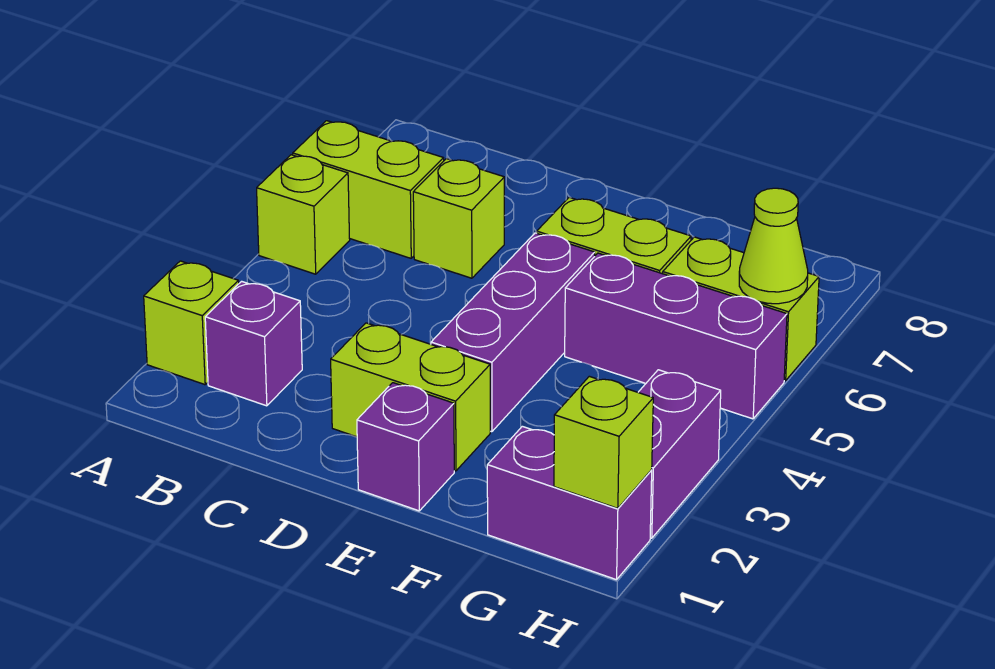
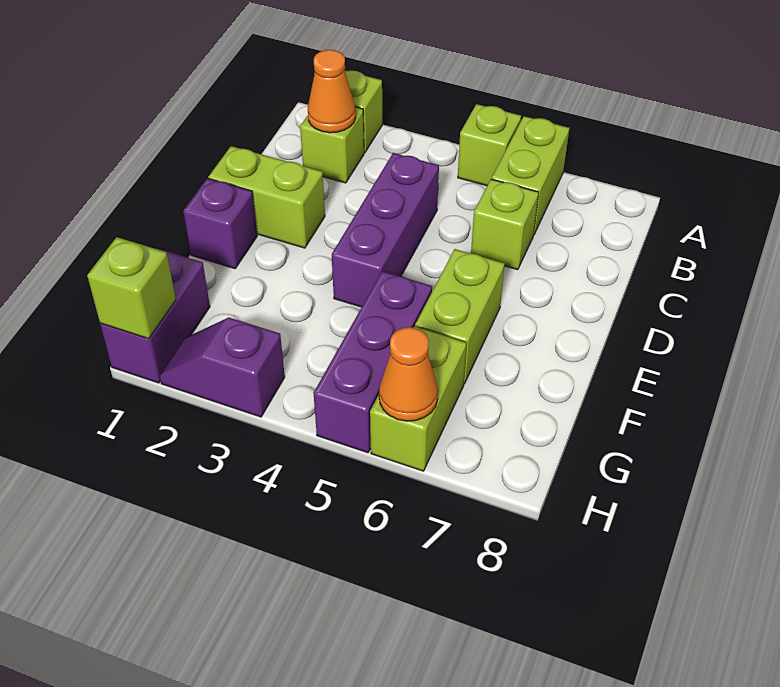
purple brick B2 level 1 -> lime brick B2 level 1
none -> orange cone B2 level 2
lime brick D2:E2 level 1 -> lime brick D1:D2 level 1
purple brick E3:E5 level 1 -> purple brick C4:E4 level 1
purple brick H2:H3 level 1 -> purple slope H2:H3 level 1 top 3
lime cone H6 level 2 -> orange cone H6 level 2

